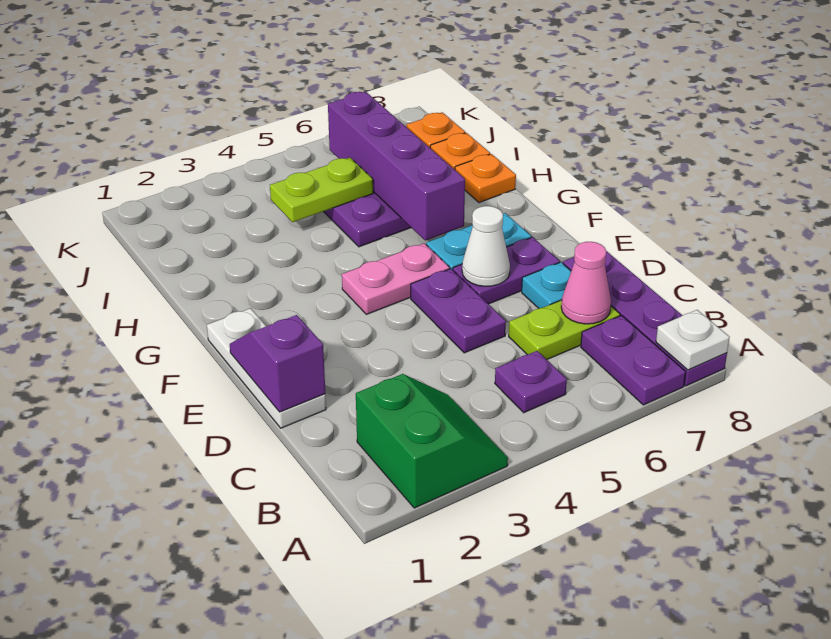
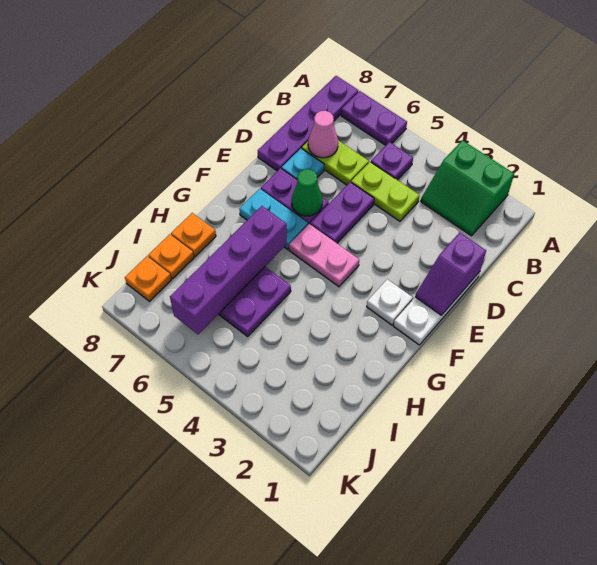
green slope A2:B3 level 1 top 2 -> green slope A2:B3 level 1 top A
purple plate A7:B7 level 1 -> purple plate A6:A7 level 1
white plate A8 level 2 -> white plate F2 level 1
white cone E6 level 2 -> green cone E6 level 2
lime plate I4:I5 level 2 -> lime plate C4:C5 level 1

